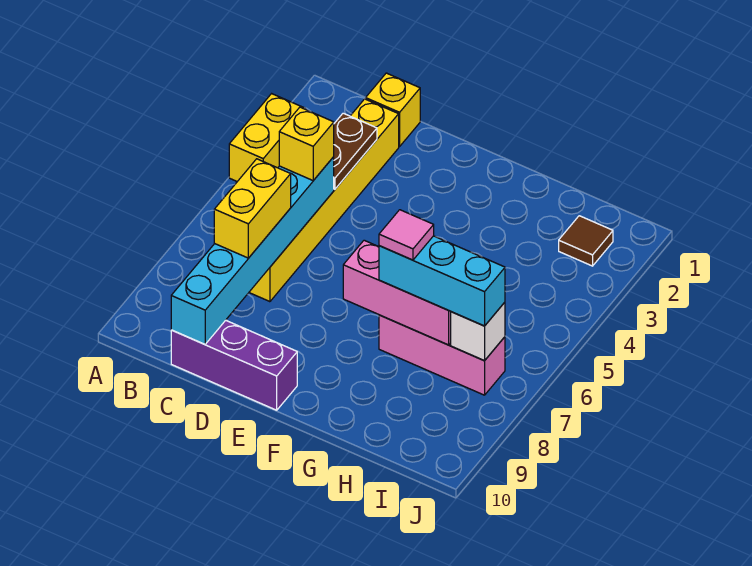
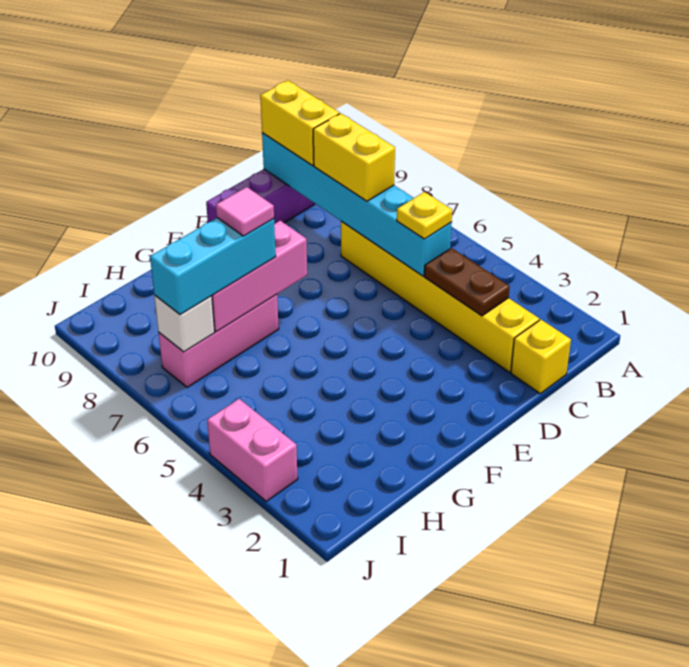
yellow brick A3:A4 level 1 -> yellow brick C9:C10 level 3
yellow brick C5 level 3 -> yellow plate C5 level 3
brown tile I2 level 1 -> none
none -> pink brick J3:J4 level 1

